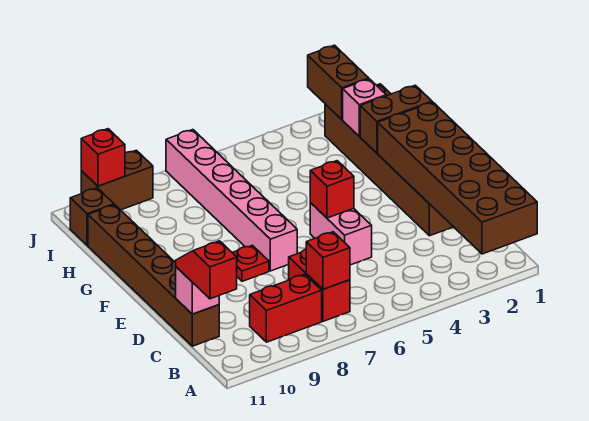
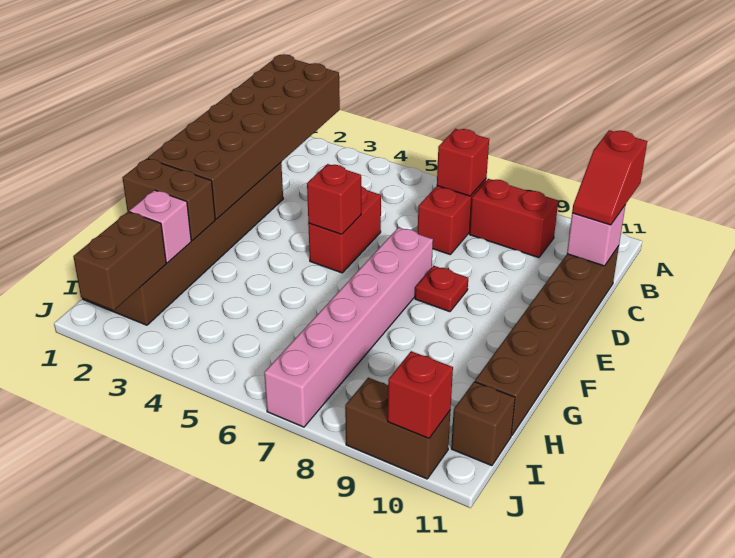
pink brick D5:E5 level 1 -> red brick D5:E5 level 1

